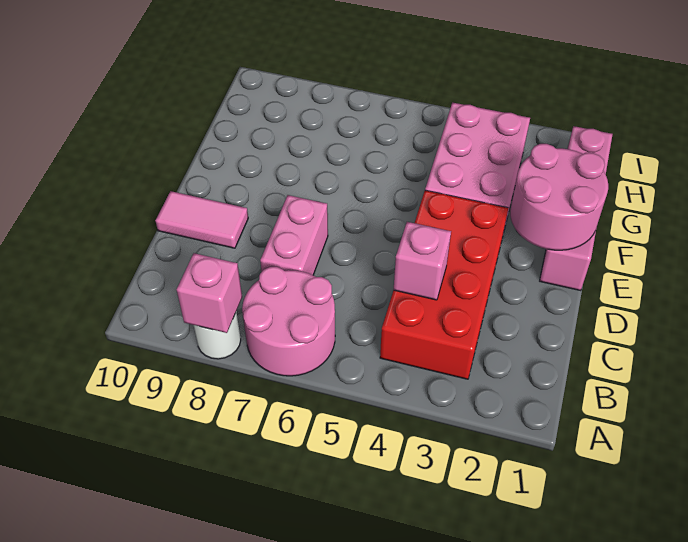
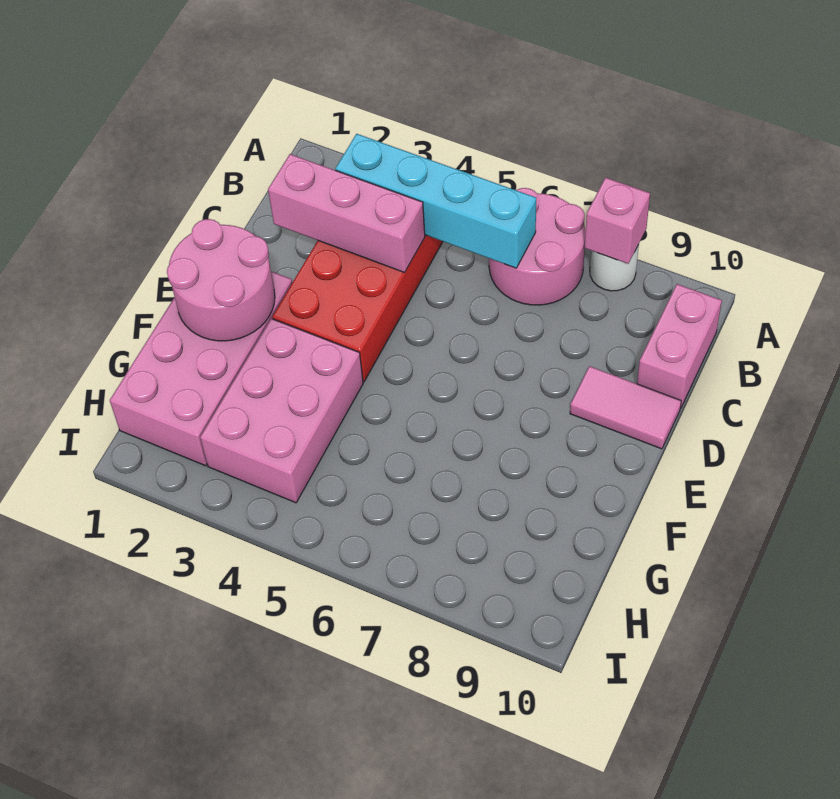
none -> cyan brick B3:B6 level 2
pink brick C4 level 2 -> pink brick C2:C4 level 2
pink brick C7:D7 level 1 -> pink brick B10:C10 level 1
pink brick E1:H1 level 1 -> pink brick E1:H2 level 1

